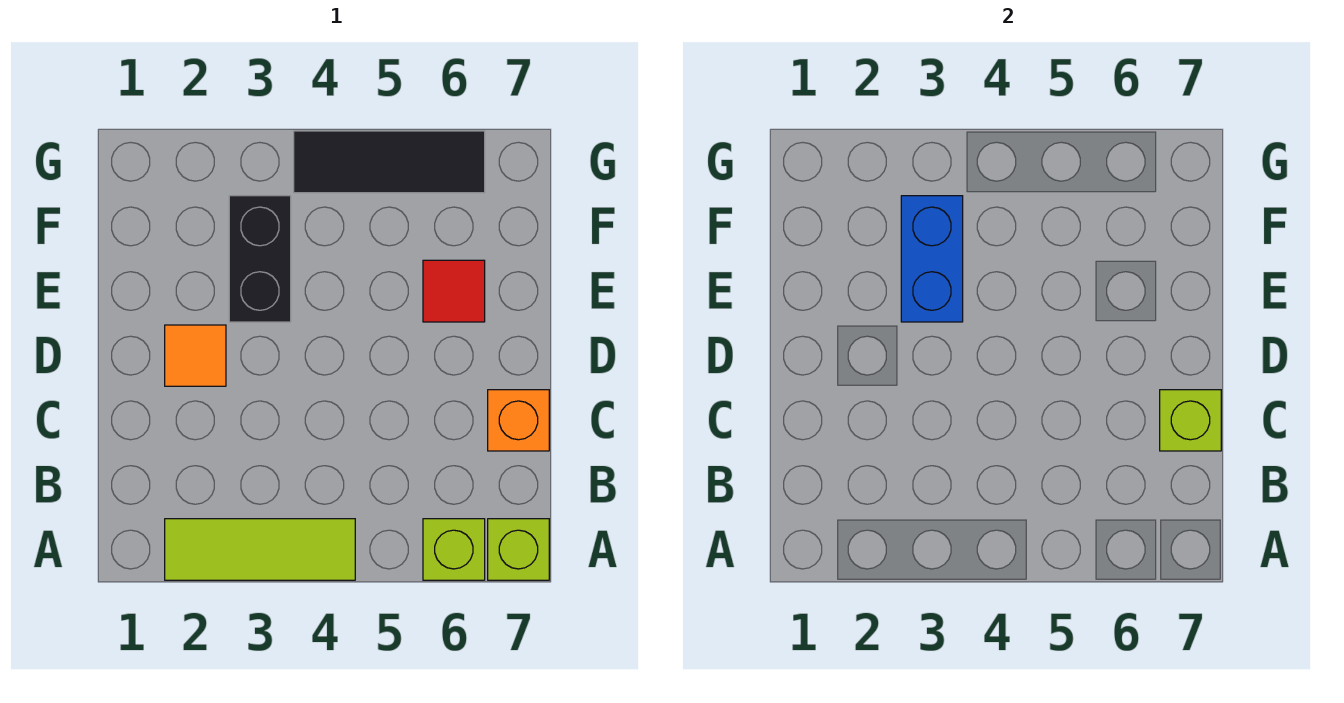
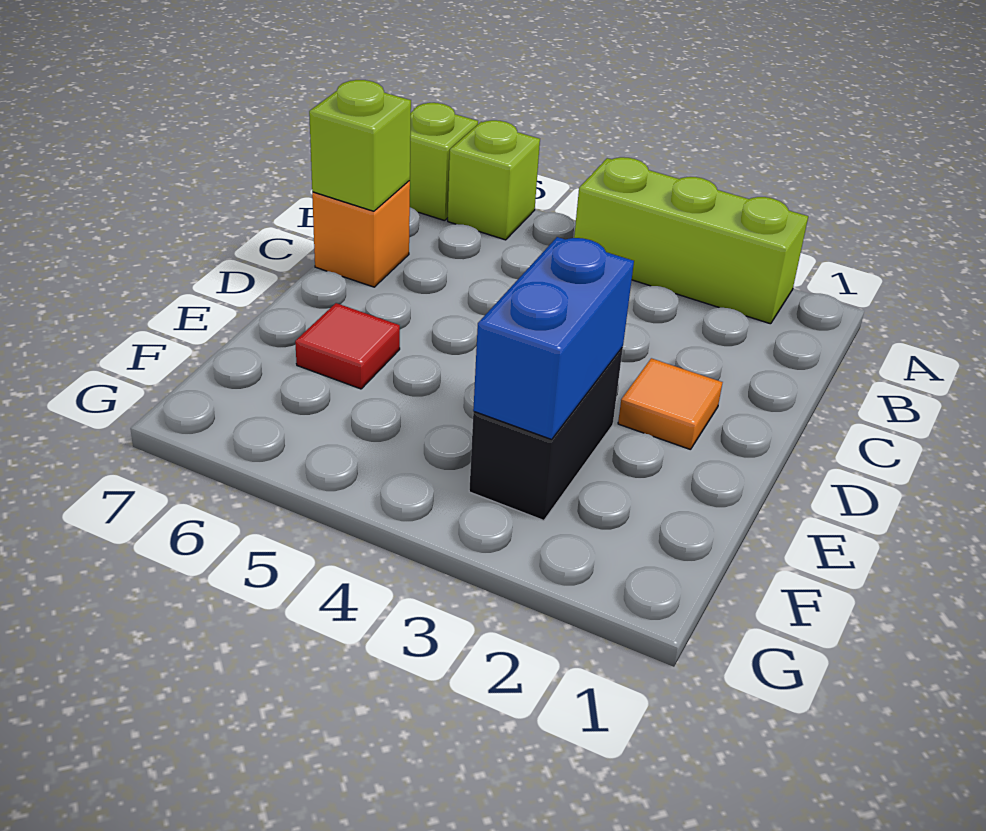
lime tile A2:A4 level 1 -> lime brick A2:A4 level 1
black tile G4:G6 level 1 -> none

